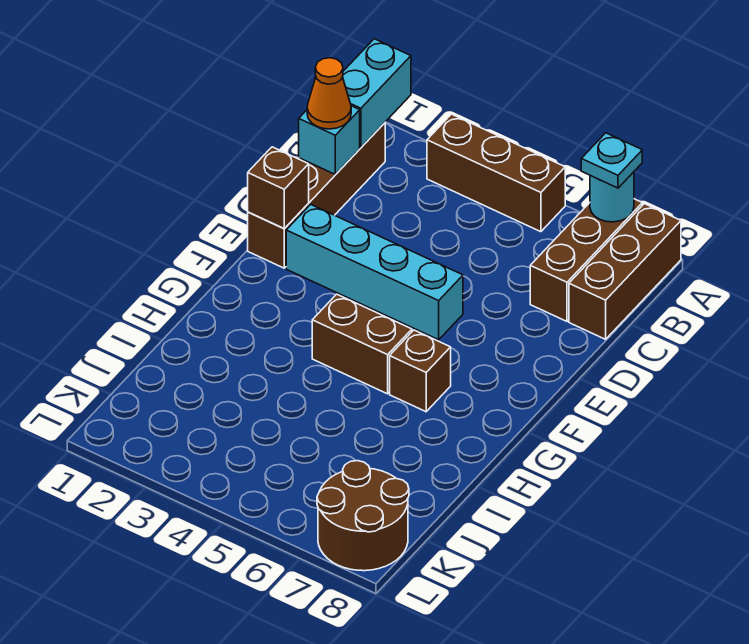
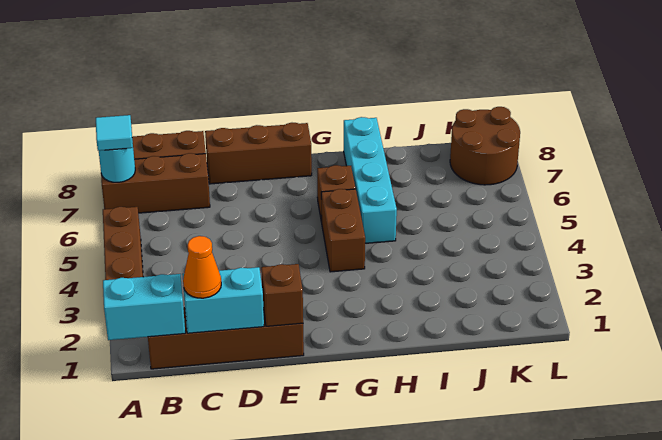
cyan plate A7 level 3 -> cyan tile A7 level 3
cyan brick C1 level 2 -> cyan brick C1:D1 level 2
none -> brown brick D8:F8 level 1
cyan brick E2:E5 level 1 -> cyan brick H5:H8 level 1

